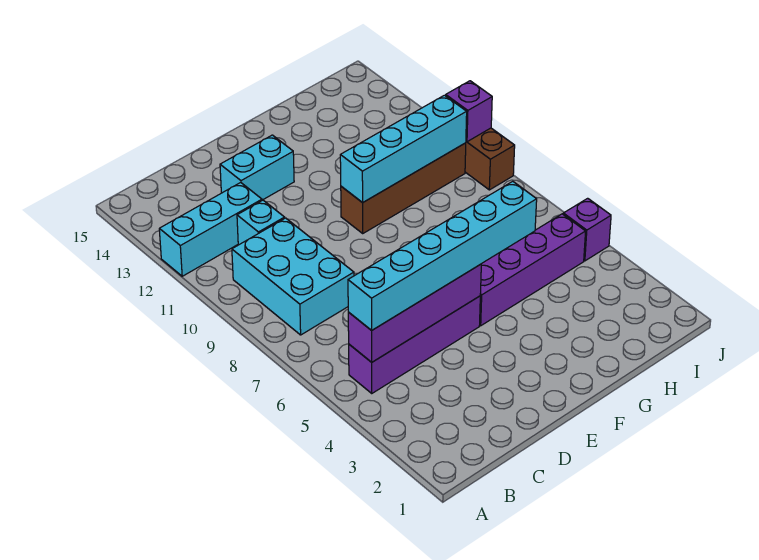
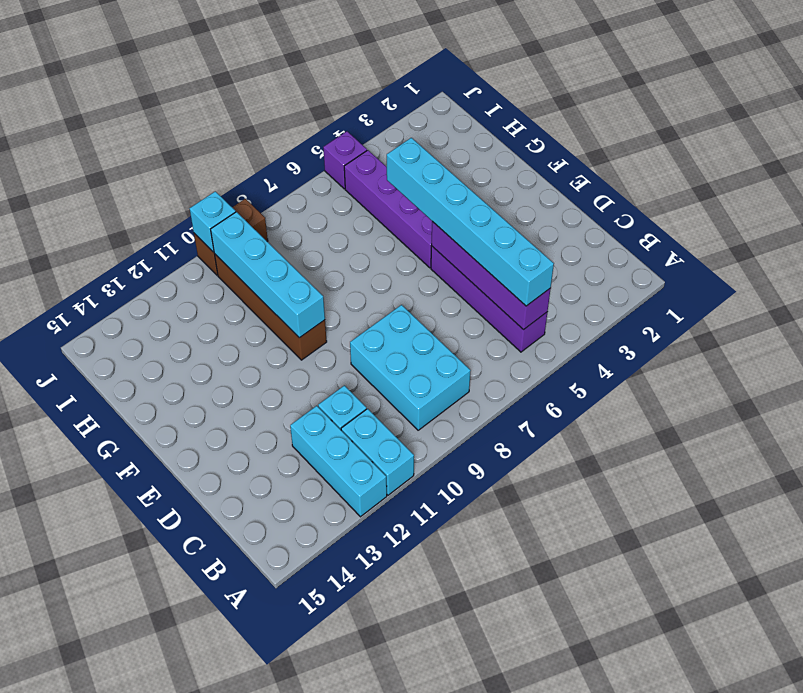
cyan brick B8:C10 level 1 -> cyan brick B8:D9 level 1
cyan brick D13:E13 level 1 -> cyan brick A11:B11 level 1
purple brick J10 level 2 -> cyan brick J10 level 2

